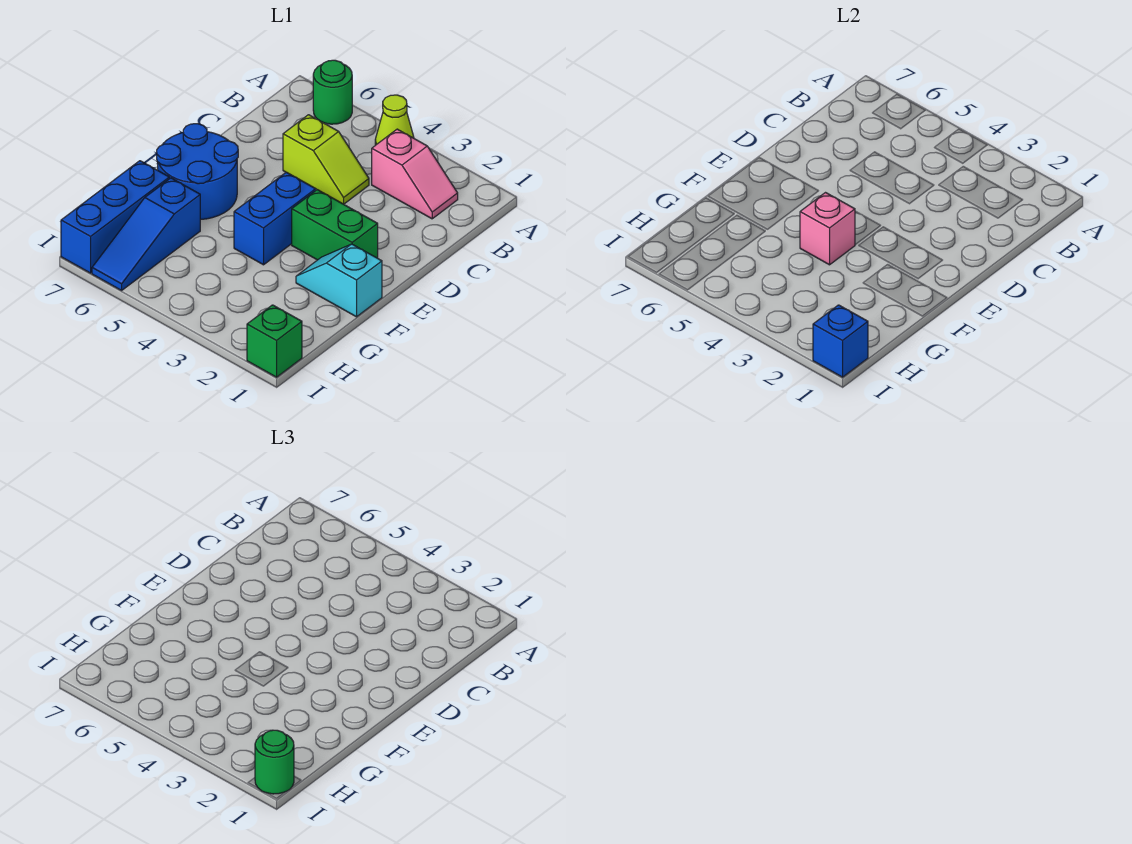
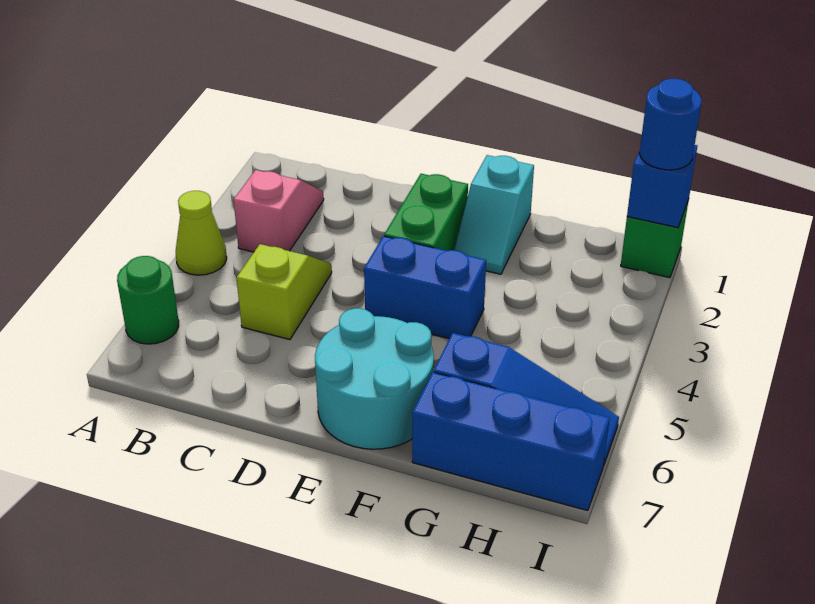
blue round brick E6:F7 level 1 -> cyan round brick E6:F7 level 1
pink brick F4 level 2 -> none
green round brick I1 level 3 -> blue round brick I1 level 3

